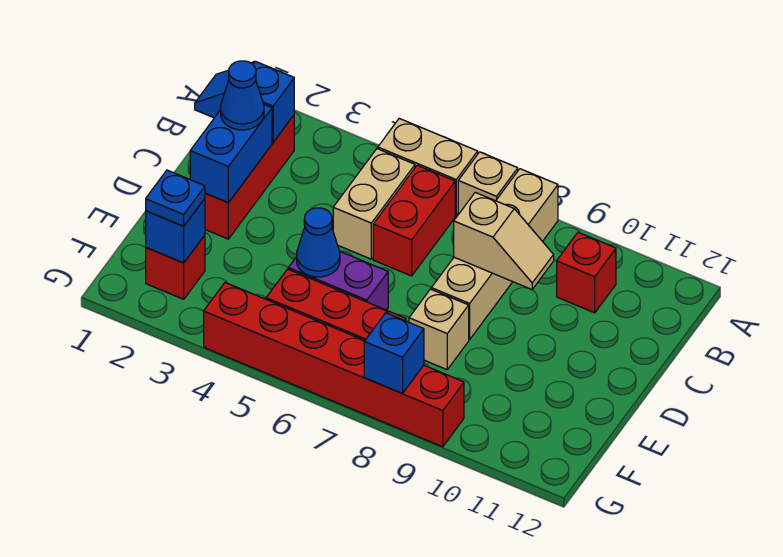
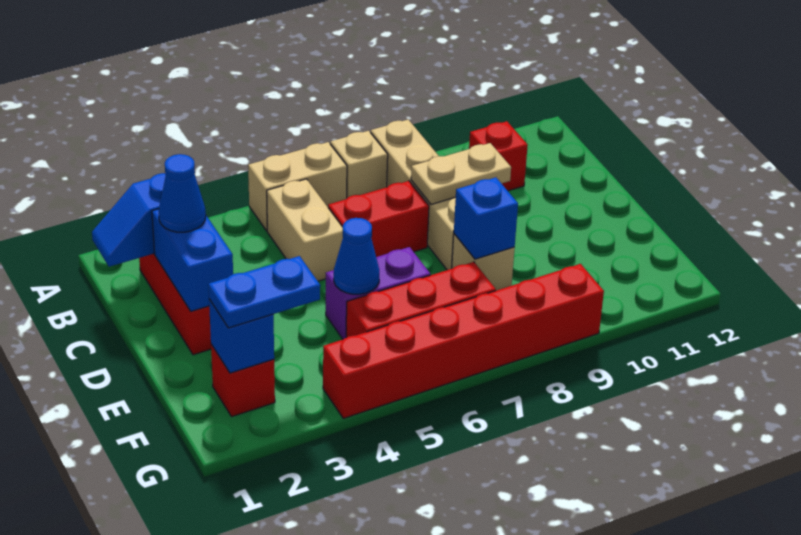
red brick B6:C6 level 1 -> red brick C6:C7 level 1
tan slope C8:C9 level 2 top 8 -> tan plate C8:C9 level 2
blue plate F2 level 3 -> blue plate F2:F3 level 3
blue brick G8 level 2 -> blue brick E8 level 2

